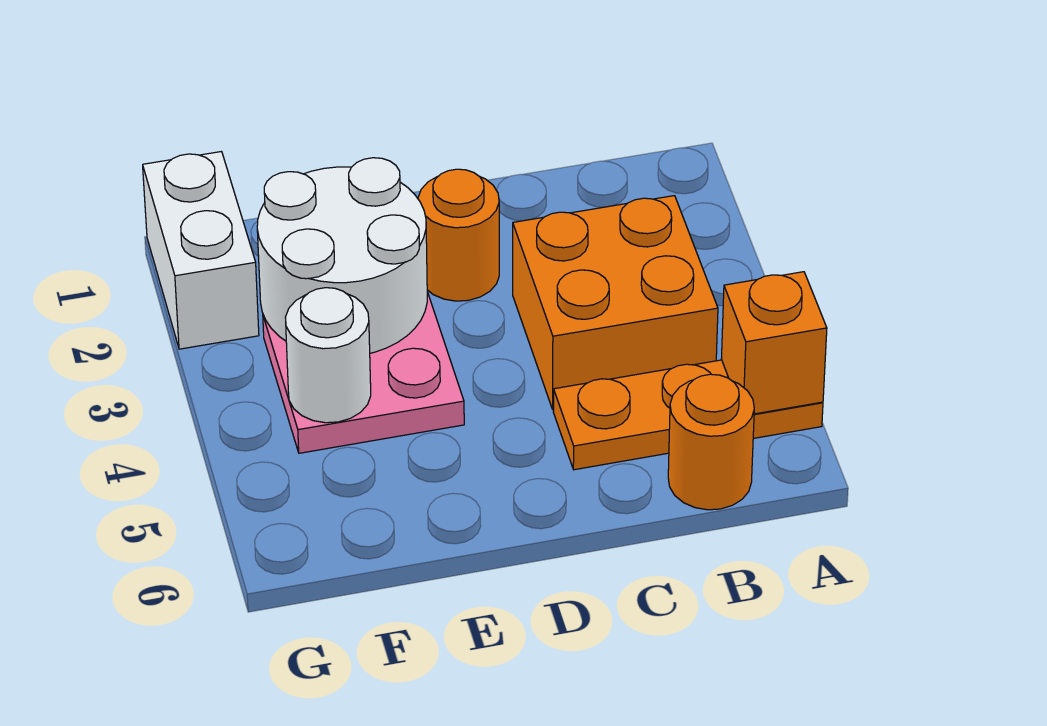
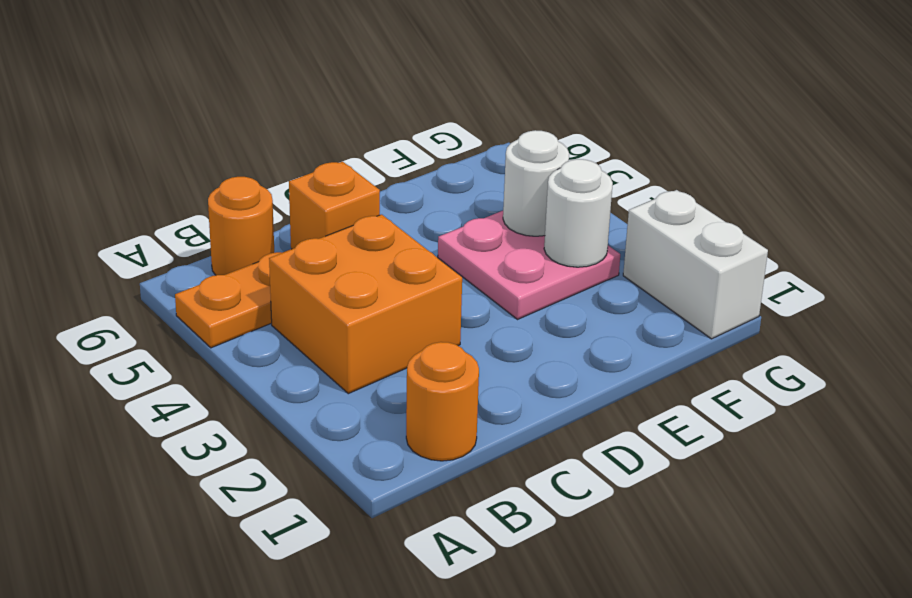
orange brick A5 level 2 -> orange brick C5 level 2
orange round brick D2 level 1 -> orange round brick B1 level 1
white round brick E2:F3 level 2 -> white round brick F3 level 2

